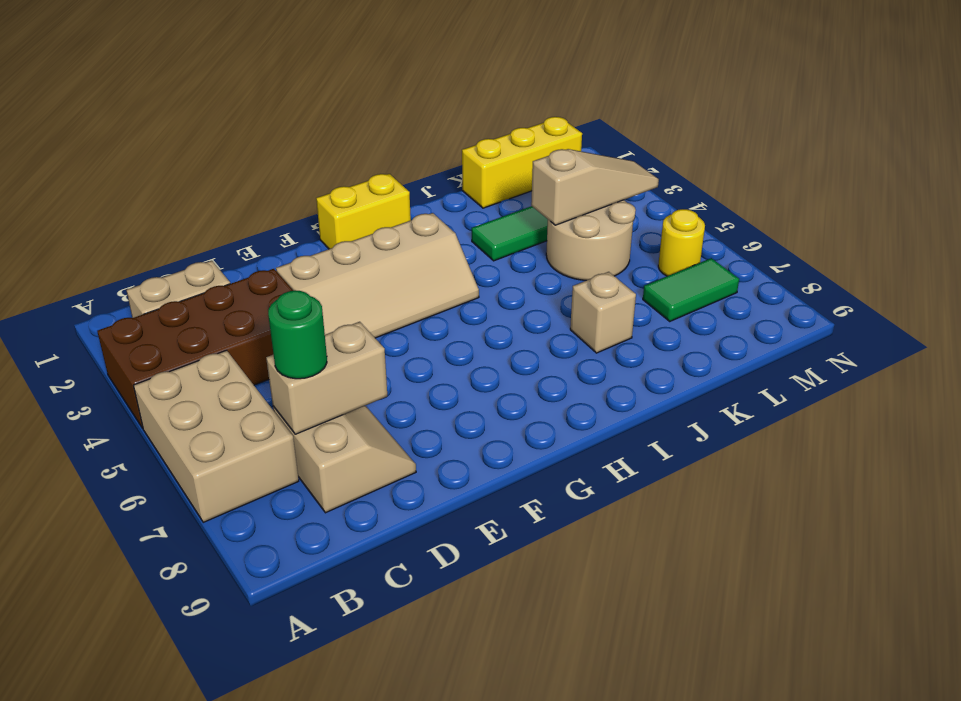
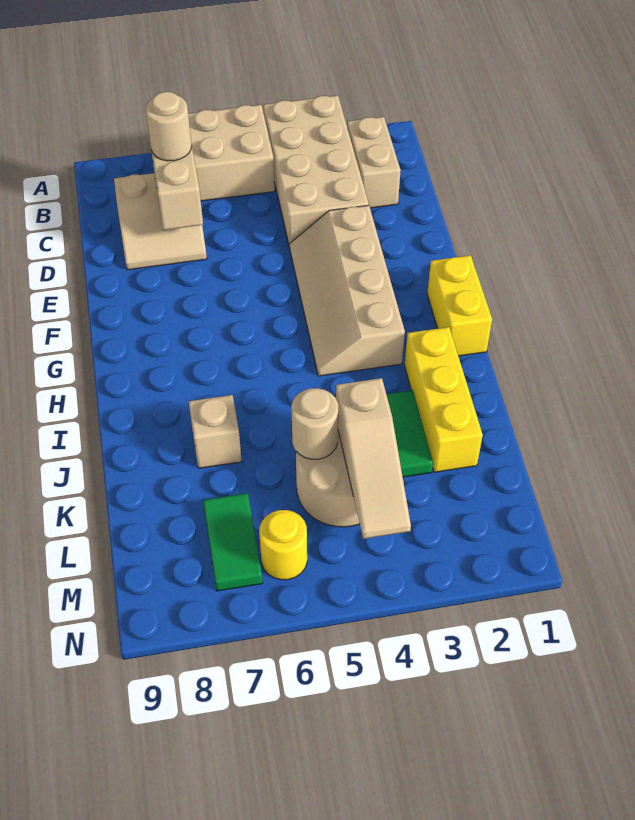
brown brick A3:D4 level 1 -> tan brick A3:D4 level 1
green round brick C7 level 3 -> tan round brick C7 level 3
yellow brick K1:M1 level 1 -> yellow brick I2:K2 level 1
none -> tan round brick K5 level 2

